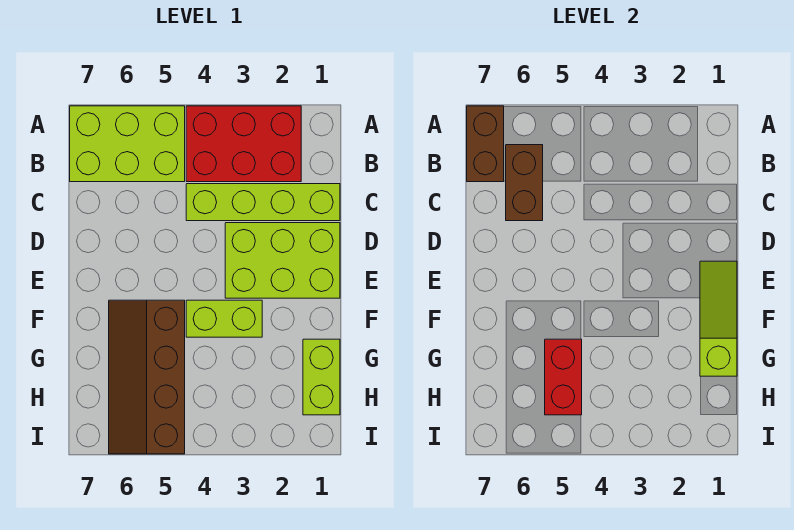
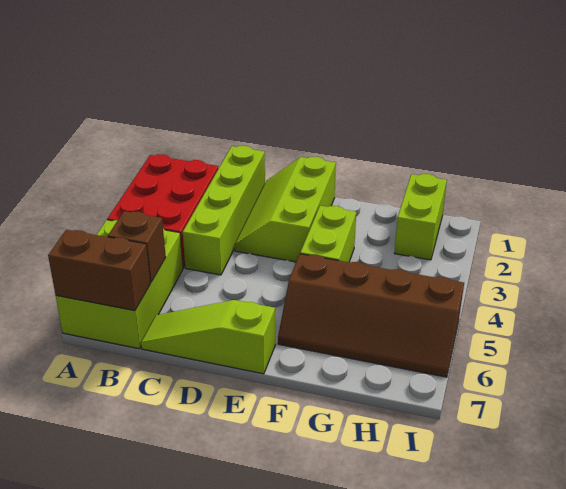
brown brick B6:C6 level 2 -> brown brick B6 level 2
lime brick D1:E3 level 1 -> lime slope D1:E3 level 1 top E
lime slope E1:G1 level 2 top G -> lime slope C7:E7 level 1 top E
lime brick G1:H1 level 1 -> lime brick H1:H2 level 1
red brick G5:H5 level 2 -> none

